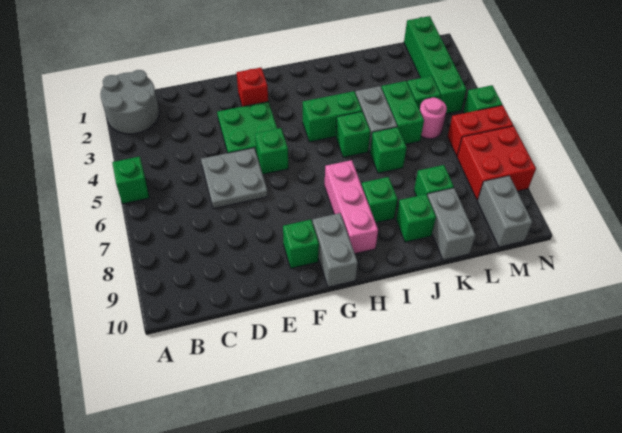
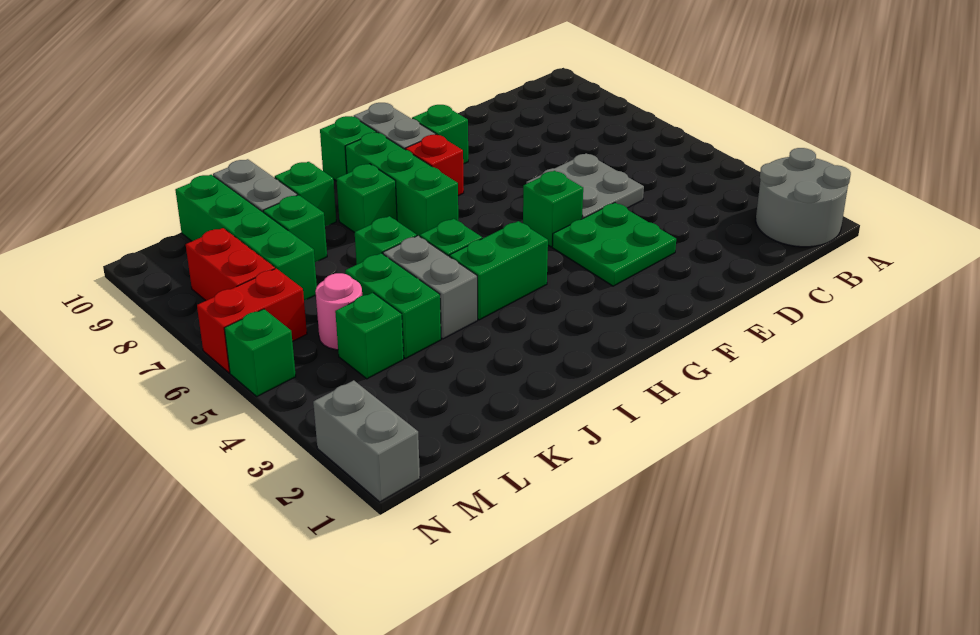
green brick A5 level 1 -> green brick H10 level 1
red brick F2 level 1 -> red brick G8 level 1
pink brick H7:H9 level 1 -> green brick H7:H9 level 1
green brick M1:M4 level 1 -> green brick L7:L10 level 1
red brick M7:N8 level 1 -> red brick M7:M8 level 1
grey brick M9:M10 level 1 -> grey brick N1:N2 level 1

